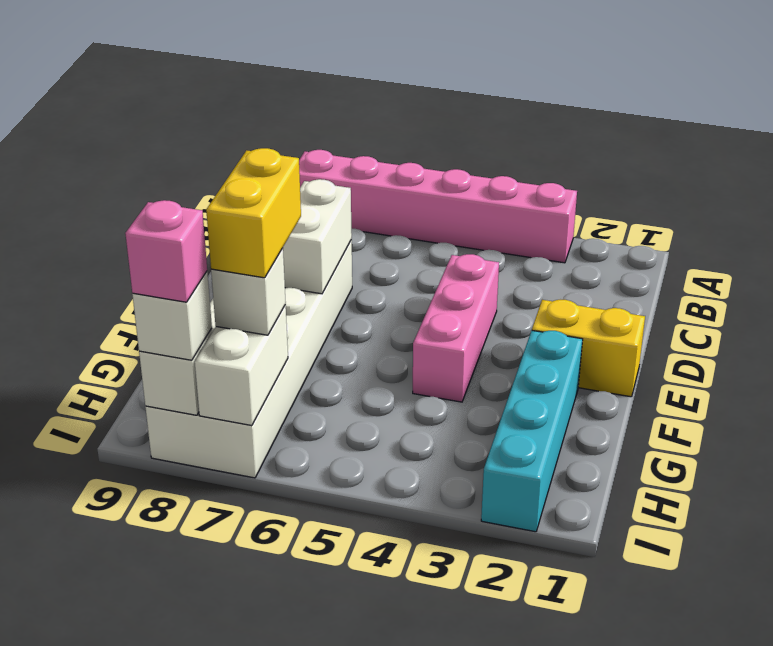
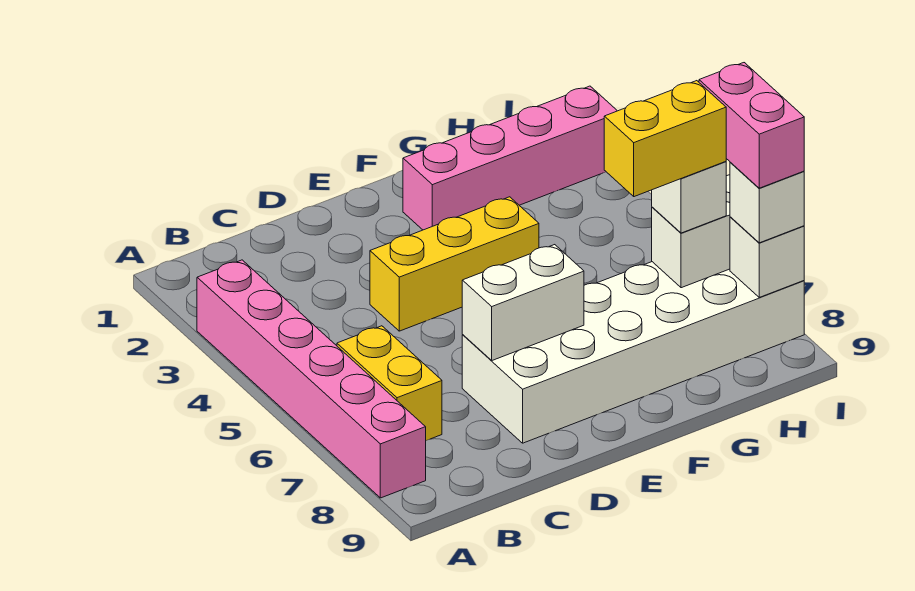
pink brick D4:F4 level 1 -> yellow brick D4:F4 level 1
yellow brick E1:E2 level 1 -> yellow brick B6:B7 level 1
cyan brick F2:I2 level 1 -> pink brick F2:I2 level 1
pink brick I8 level 4 -> pink brick I7:I8 level 4

